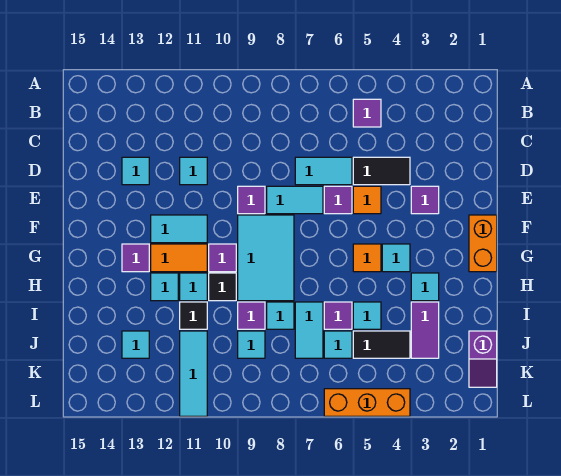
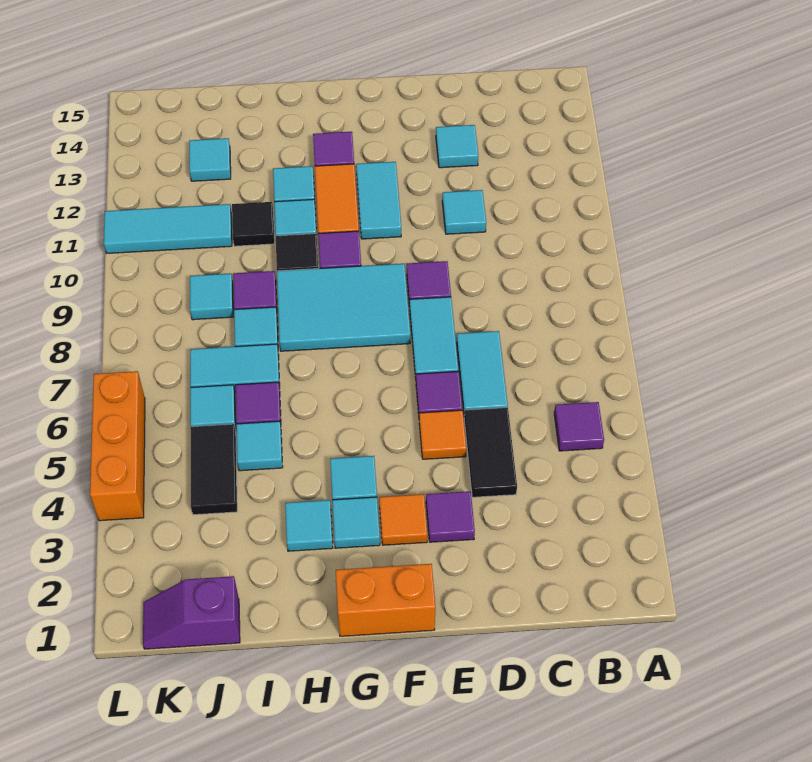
none -> cyan tile G3 level 1
orange tile G5 level 1 -> orange tile F3 level 1
purple tile I3:J3 level 1 -> none

